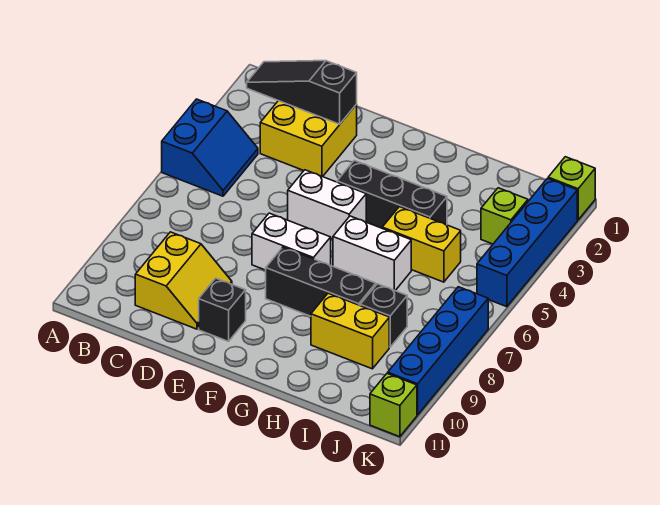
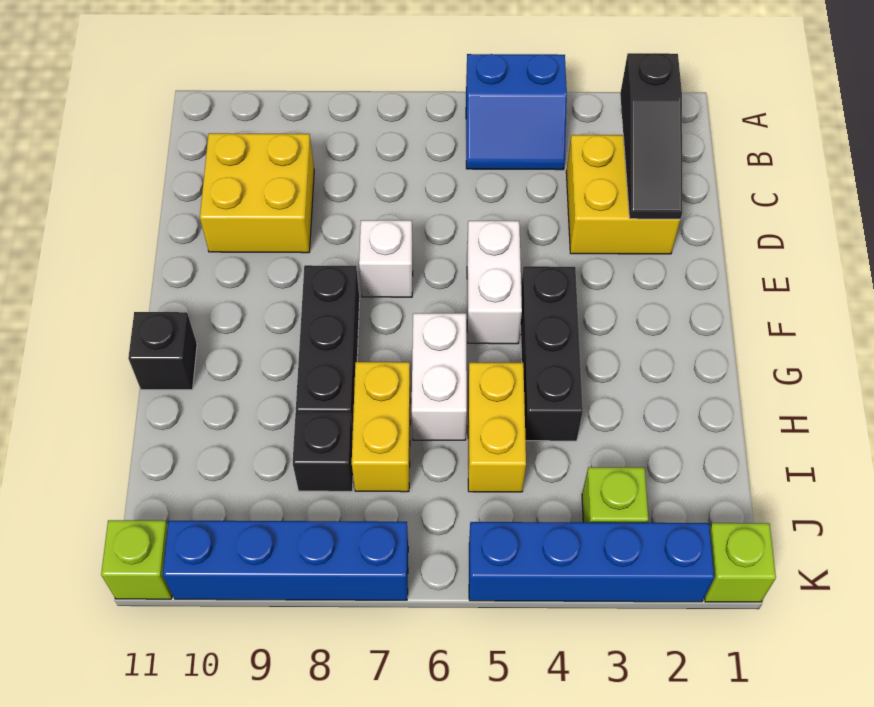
black slope B2:D2 level 2 top D -> black slope B2:D2 level 2 top B
yellow slope C9:D10 level 1 top C -> yellow brick C9:D10 level 1
white brick E7:F7 level 1 -> white brick E7 level 1
black brick E10 level 1 -> black brick G11 level 1
yellow brick H9:I9 level 1 -> yellow brick H7:I7 level 1

